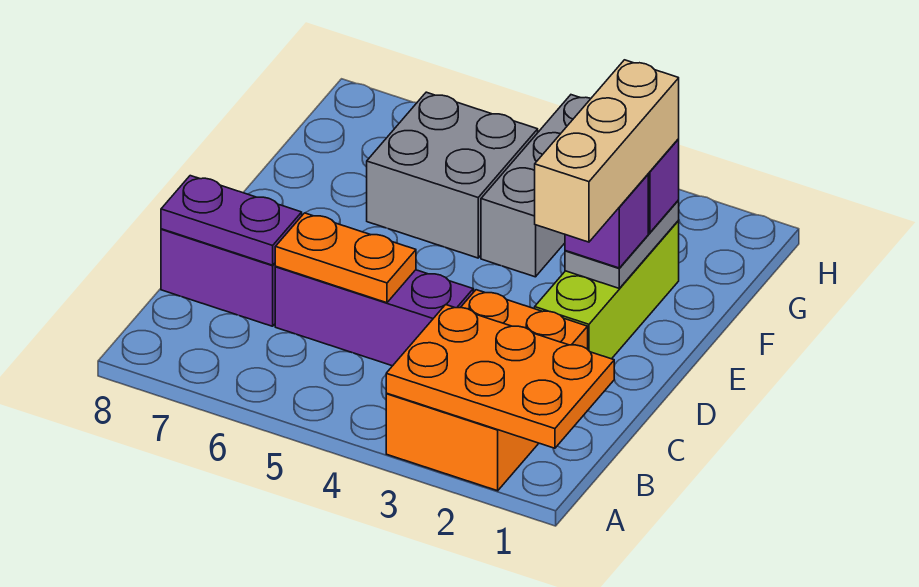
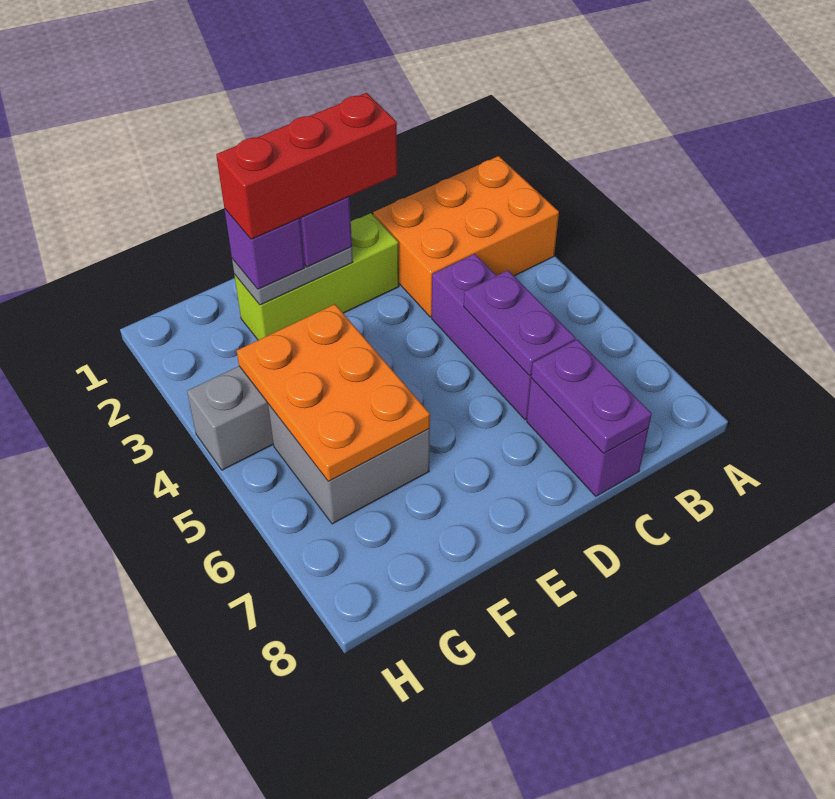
orange plate A1:B3 level 2 -> orange plate F4:G6 level 2
orange plate C5:C6 level 2 -> purple plate C5:C6 level 2
tan brick D2:F2 level 4 -> red brick D2:F2 level 4

